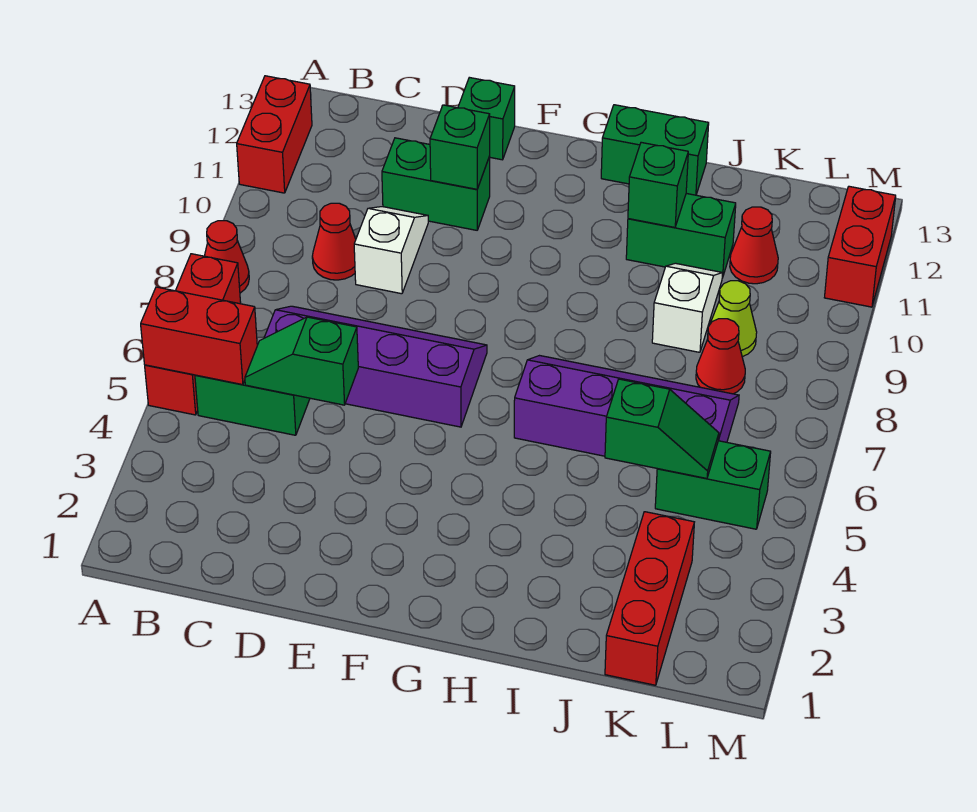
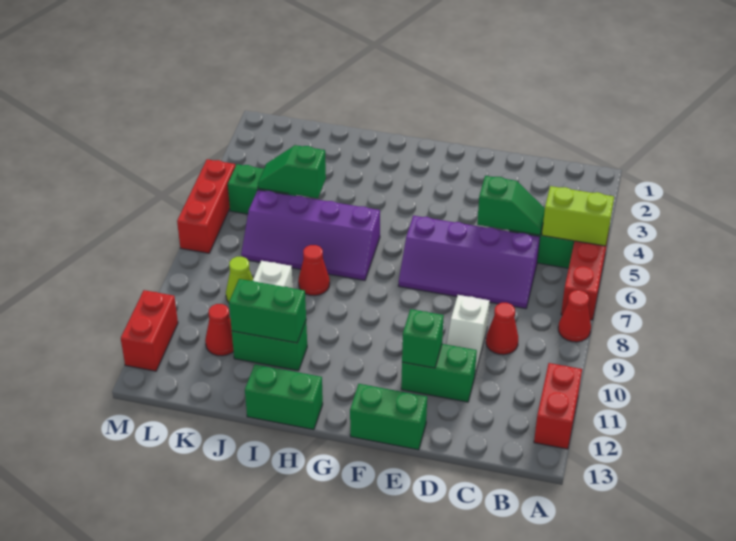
red brick A5:B5 level 2 -> lime brick A5:B5 level 2
green brick E13 level 1 -> green brick E13:F13 level 1
green brick I11 level 2 -> green brick I11:J11 level 2
red brick K1:K3 level 1 -> red brick M5:M7 level 1
red cone K8 level 1 -> red cone I8 level 1

